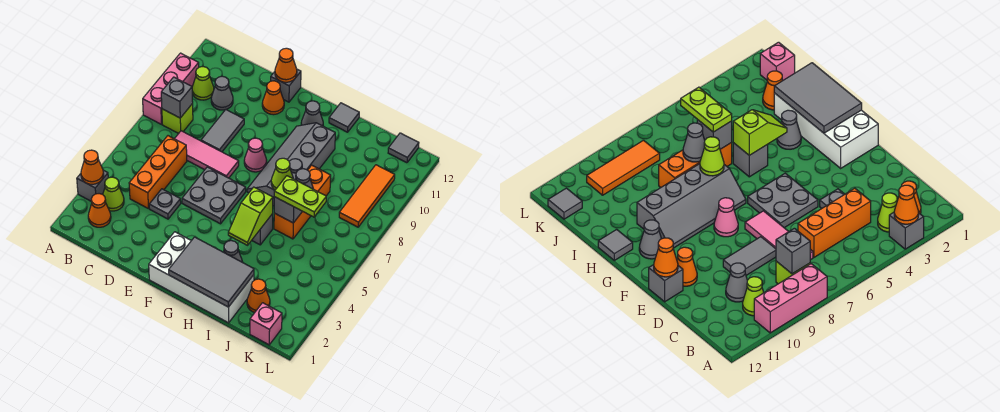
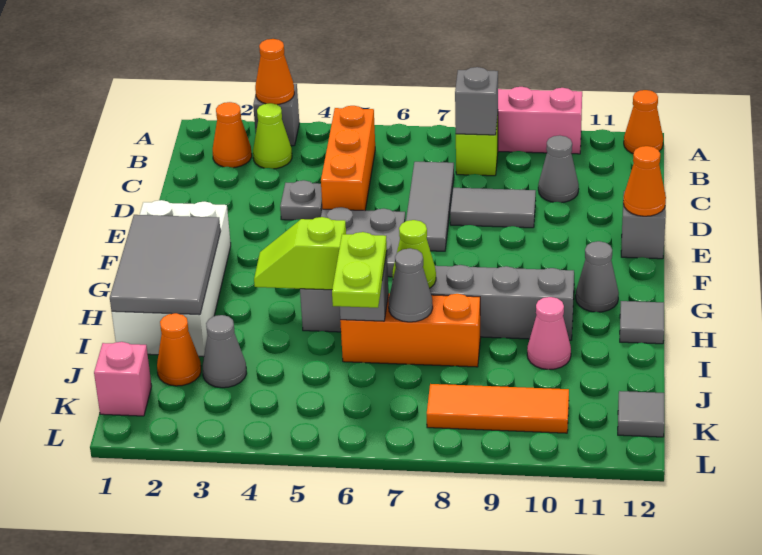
lime cone B10 level 1 -> none
orange brick C4:C6 level 1 -> orange brick B5:D5 level 1
pink tile C7:E7 level 1 -> grey tile C7:E7 level 1
orange cone E11 level 1 -> orange cone A12 level 1
pink cone F8 level 1 -> pink cone I10 level 1
grey cone H3 level 1 -> grey cone J3 level 1

